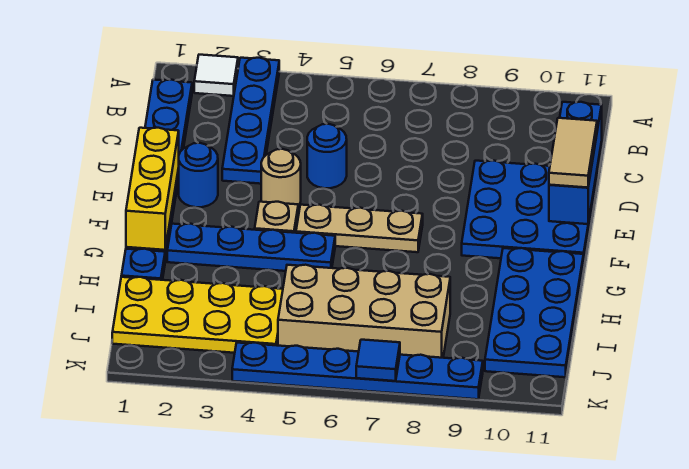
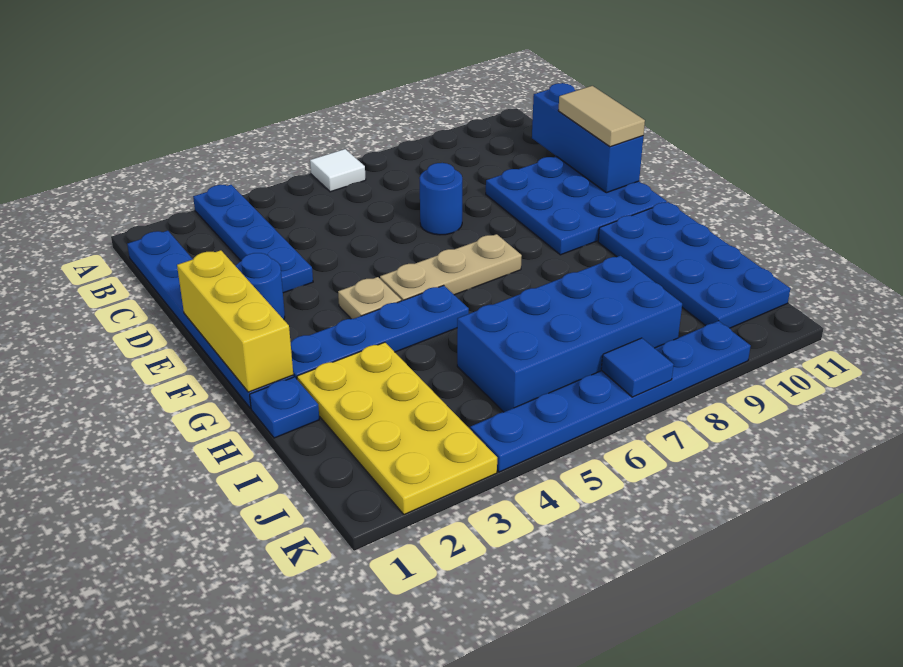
white tile A2 level 1 -> white tile A6 level 1
blue round brick D5 level 1 -> blue round brick D7 level 1
tan round brick E4 level 1 -> none
yellow plate I1:J4 level 1 -> yellow plate H2:K3 level 1
tan brick I5:J8 level 1 -> blue brick I5:J8 level 1

